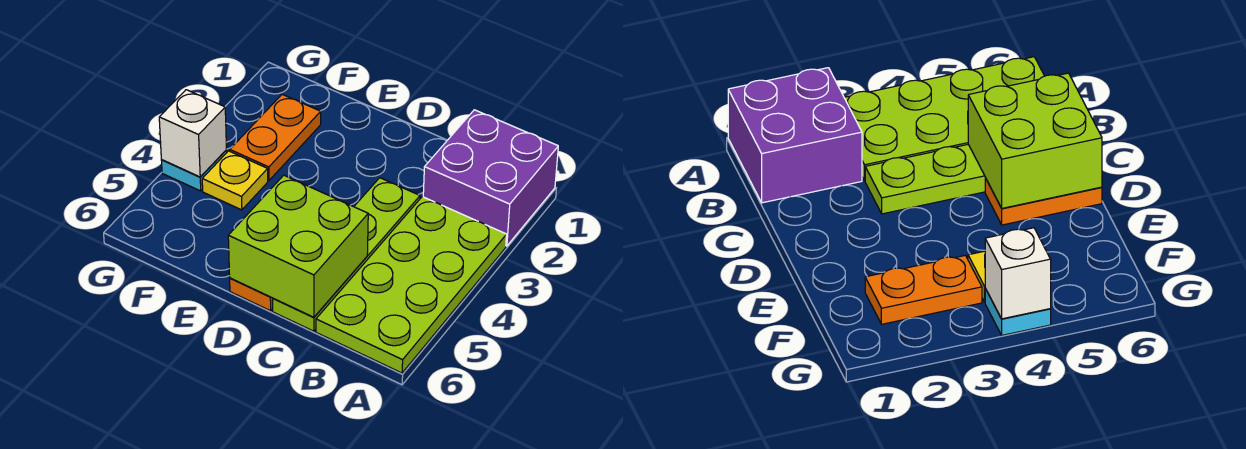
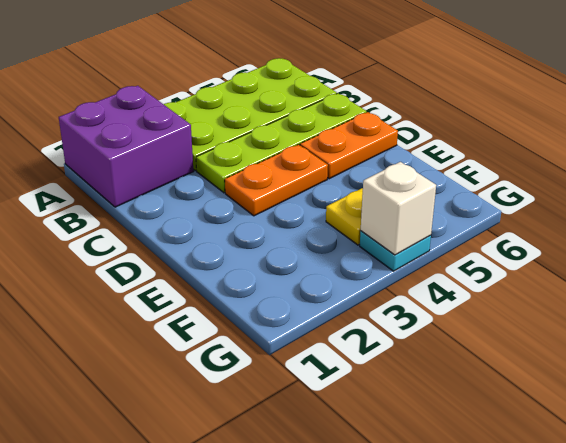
lime brick C5:D6 level 2 -> none
orange plate F2:F3 level 1 -> orange plate D3:D4 level 1

